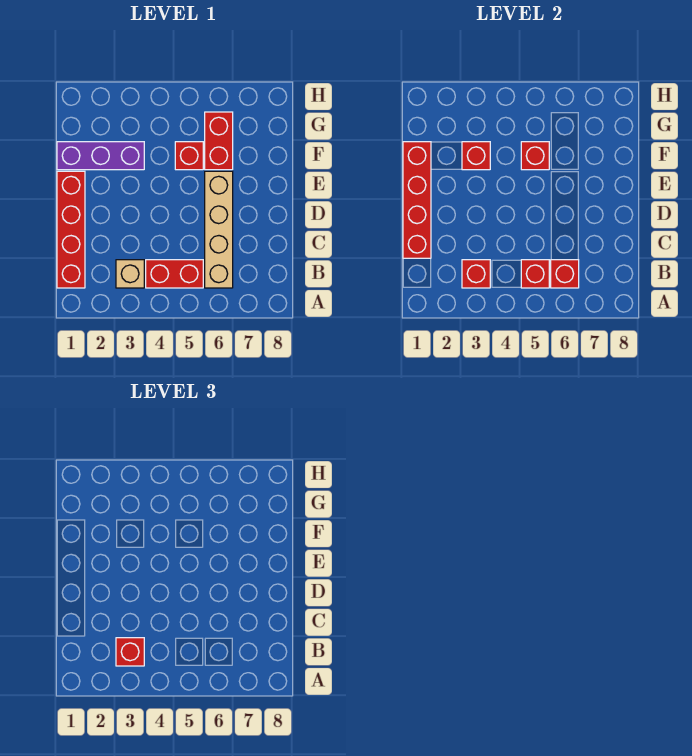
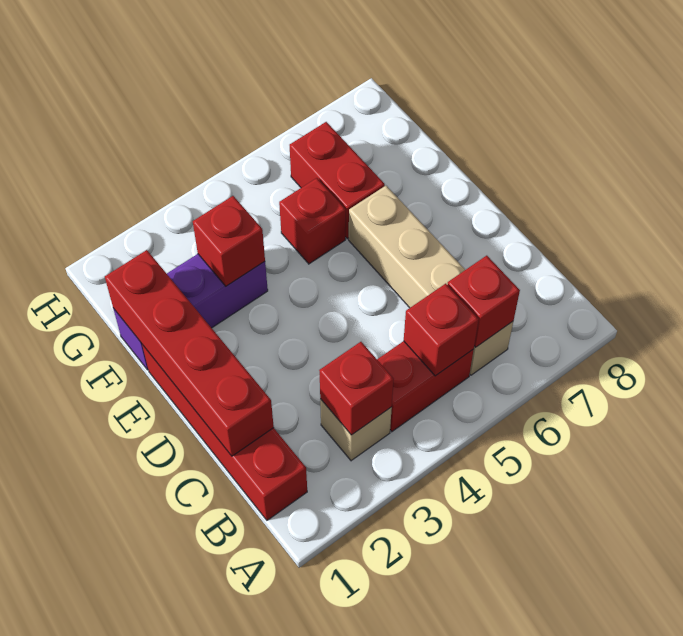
red brick B3 level 3 -> none
red brick F5 level 2 -> none

